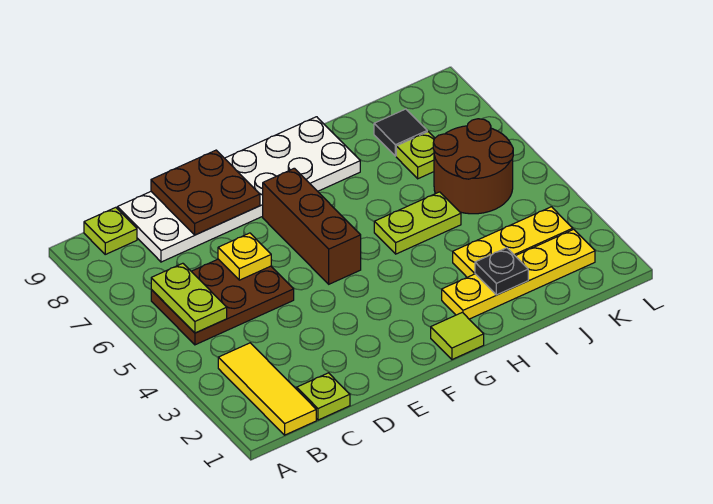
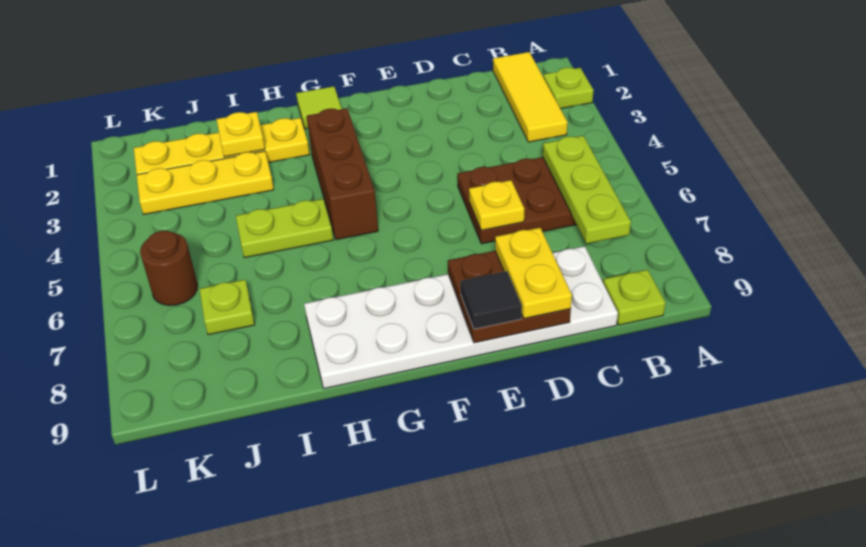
lime plate B5:B6 level 2 -> lime plate B5:B7 level 2
lime plate C1 level 1 -> lime plate A2 level 1
none -> yellow plate D8:D9 level 3
brown brick F5:F7 level 1 -> brown brick G3:G5 level 1
black plate I2 level 2 -> yellow plate I2 level 2
brown round brick J5:K6 level 1 -> brown round brick K6 level 1
black tile J8 level 1 -> black tile E9 level 3

